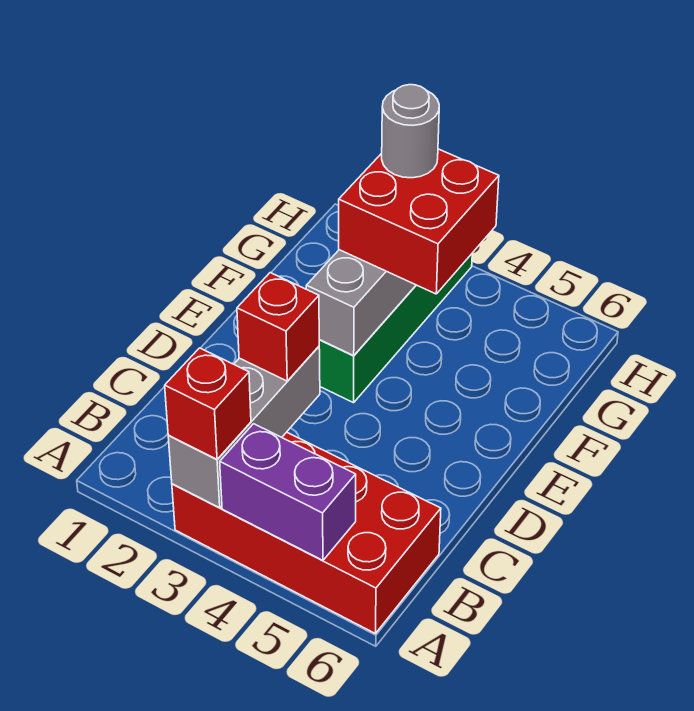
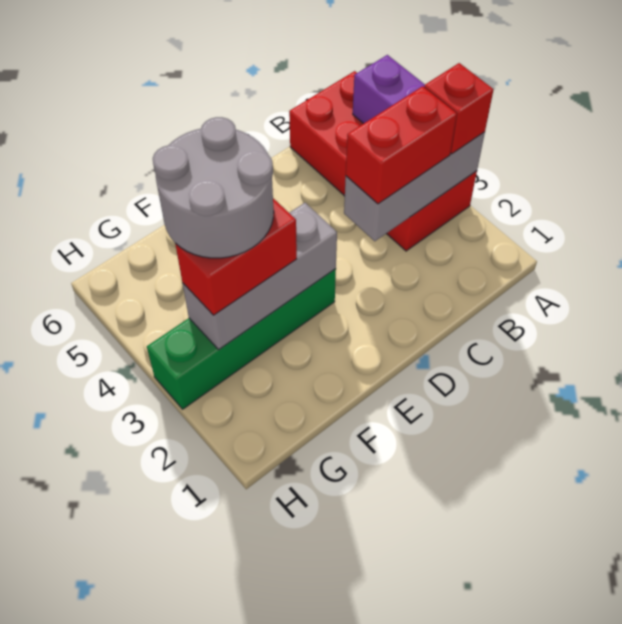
red brick C3 level 3 -> red brick B3:C3 level 3
red brick F3:G4 level 3 -> red brick F3:G3 level 3
grey round brick G3 level 4 -> grey round brick F3:G4 level 4

